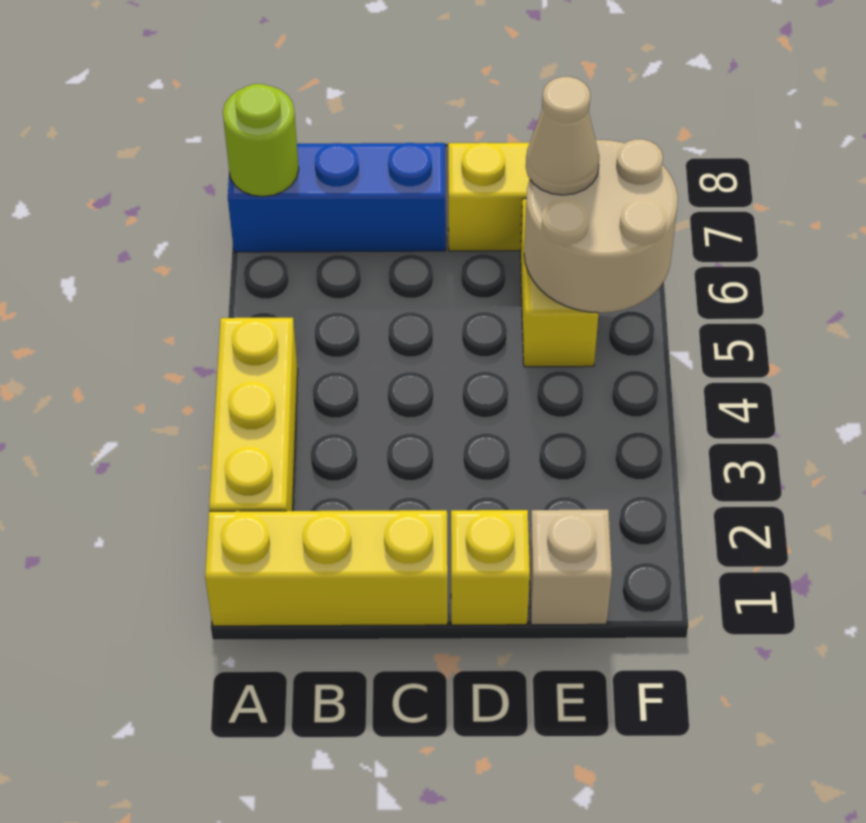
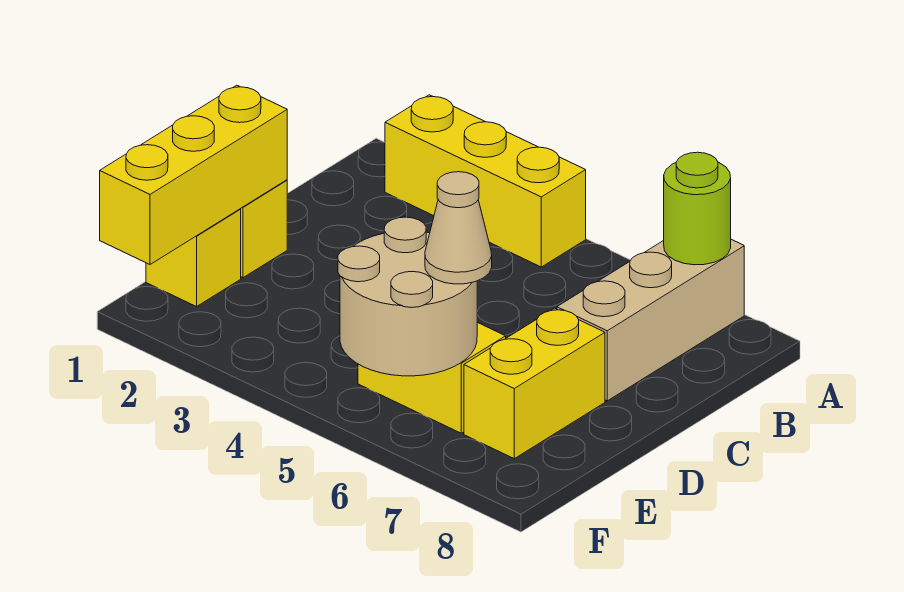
yellow brick A1:C1 level 1 -> yellow brick D1:F1 level 2
blue brick A7:C7 level 1 -> tan brick A7:C7 level 1
tan brick E1 level 1 -> yellow brick E1 level 1

